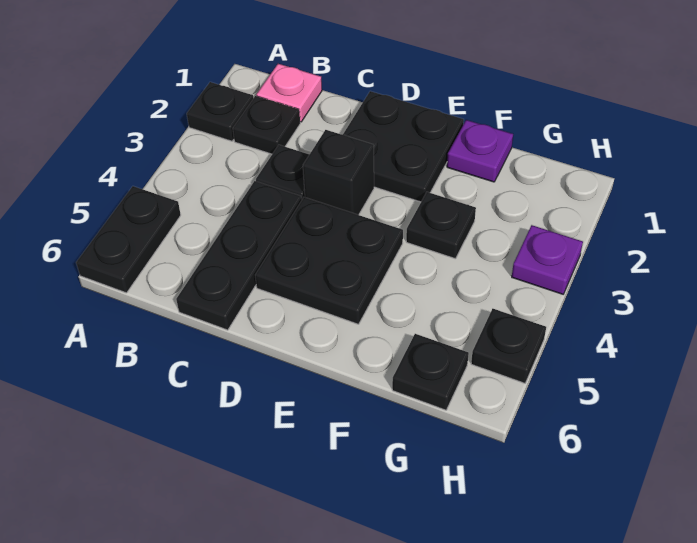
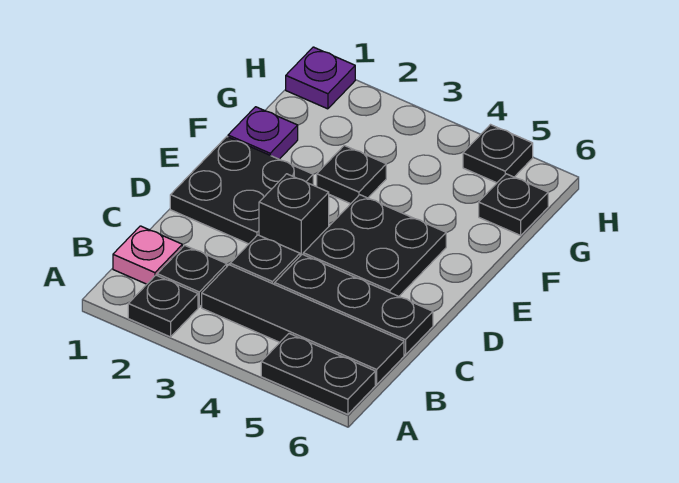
none -> black tile B3:B6 level 1
purple plate H3 level 1 -> purple plate H1 level 1

